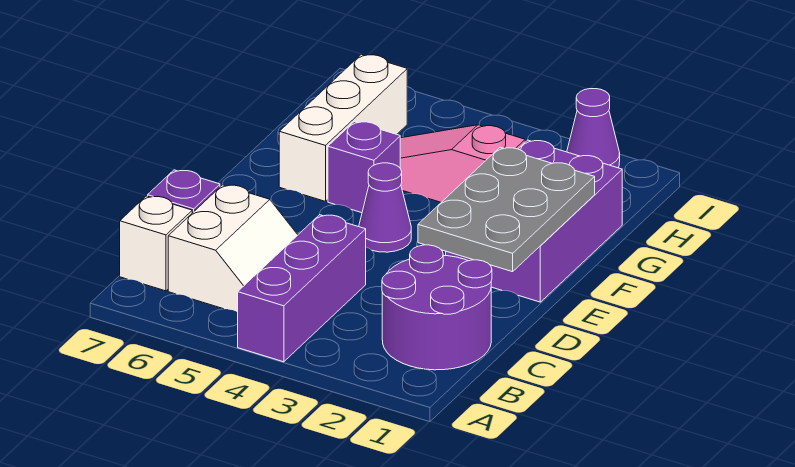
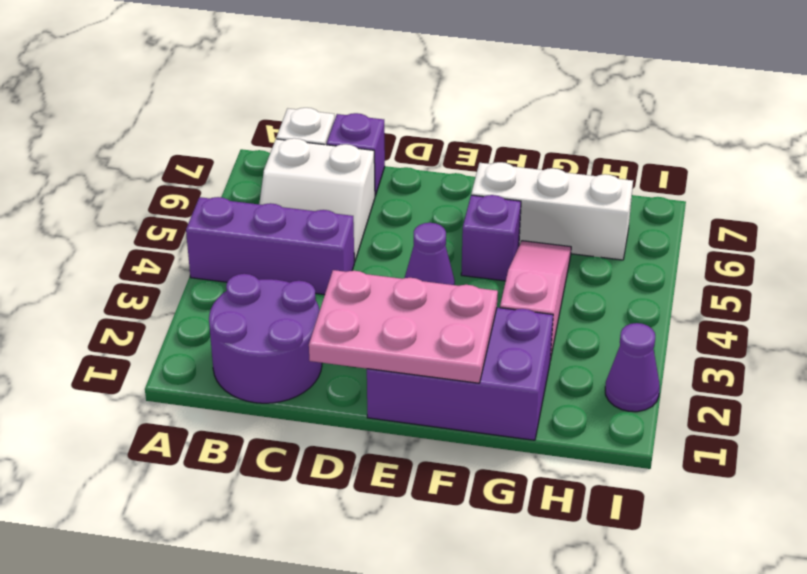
grey plate D1:F2 level 2 -> pink plate D1:F2 level 2

